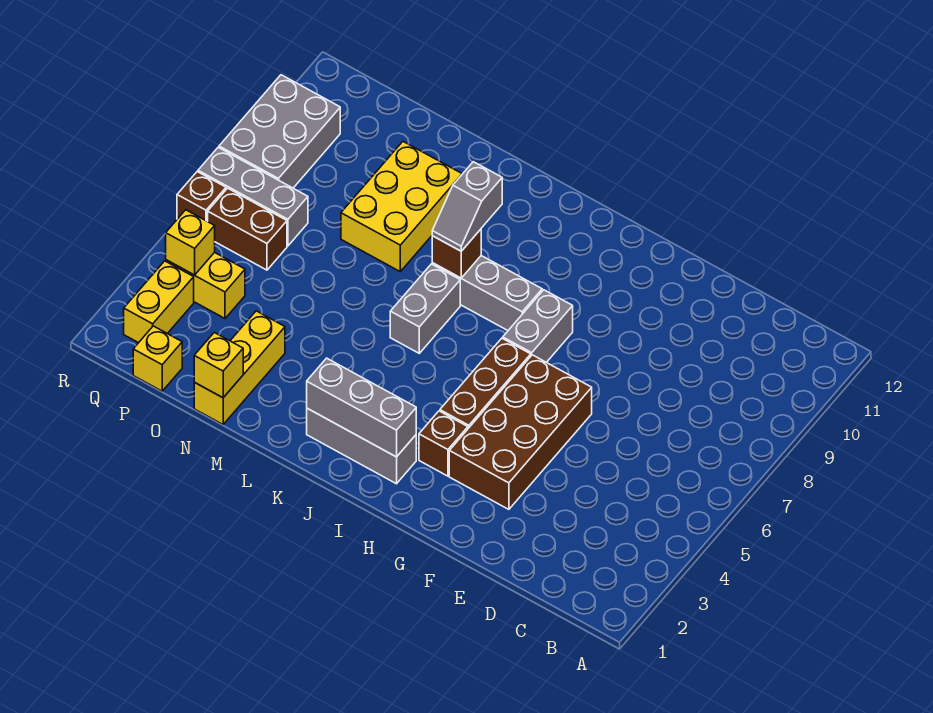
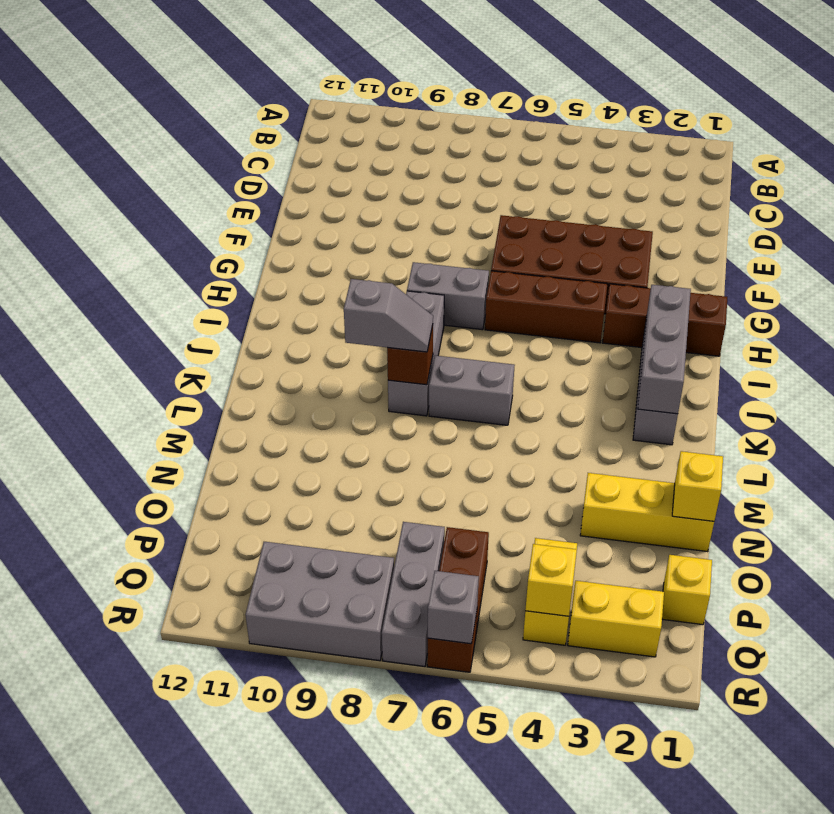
brown brick H3 level 1 -> brown brick H1:H3 level 1
yellow brick M8:N10 level 1 -> none
none -> grey brick R6 level 2

